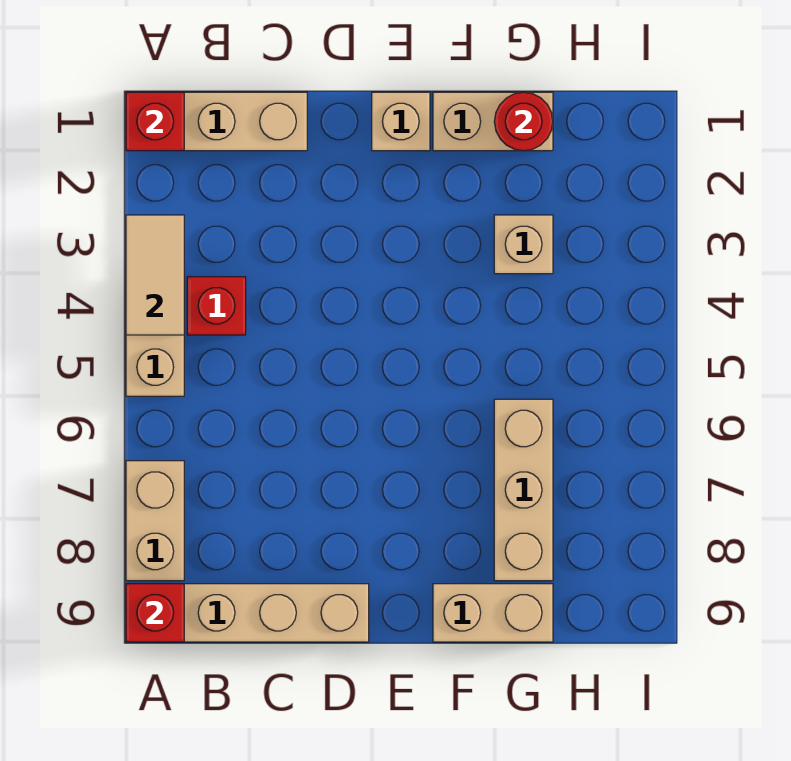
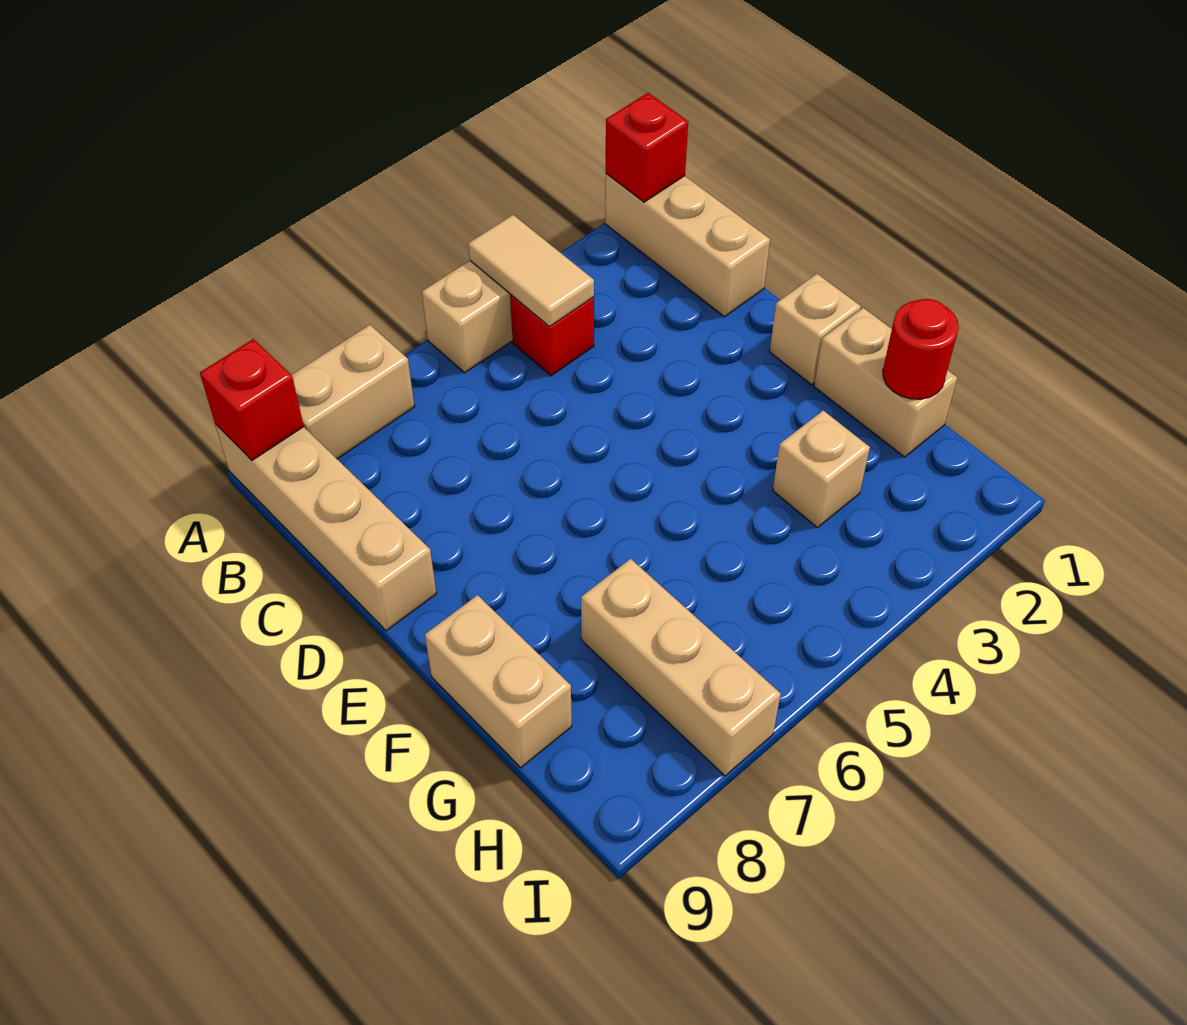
tan tile A3:A4 level 2 -> tan tile A4:B4 level 2
tan brick G6:G8 level 1 -> tan brick G7:I7 level 1

